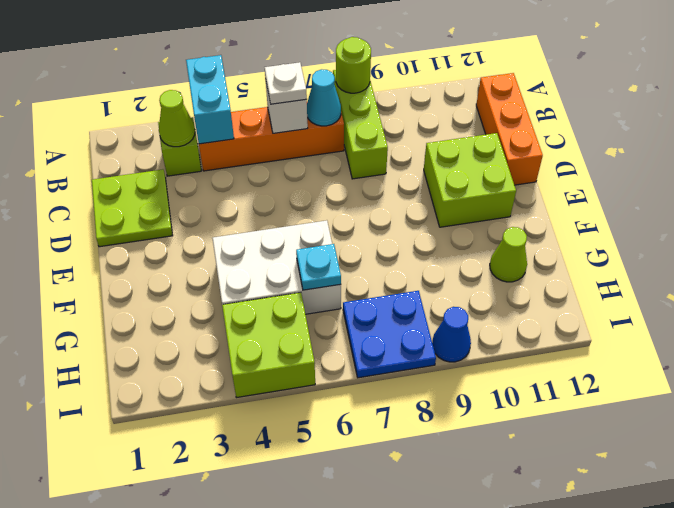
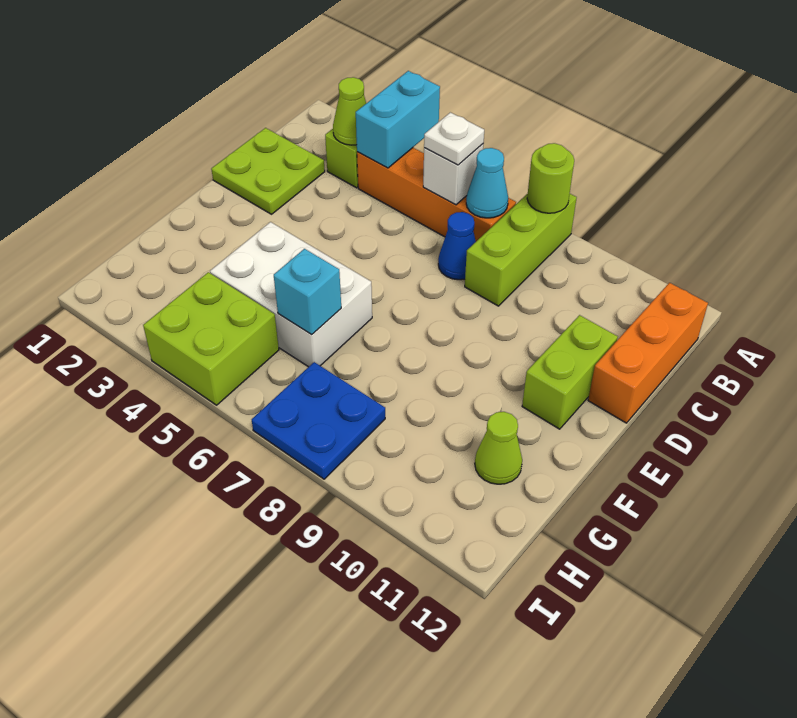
lime brick D10:E11 level 1 -> lime brick D11:E11 level 1
cyan plate G6 level 2 -> cyan brick G6 level 2
blue cone I9 level 1 -> blue cone C7 level 1

